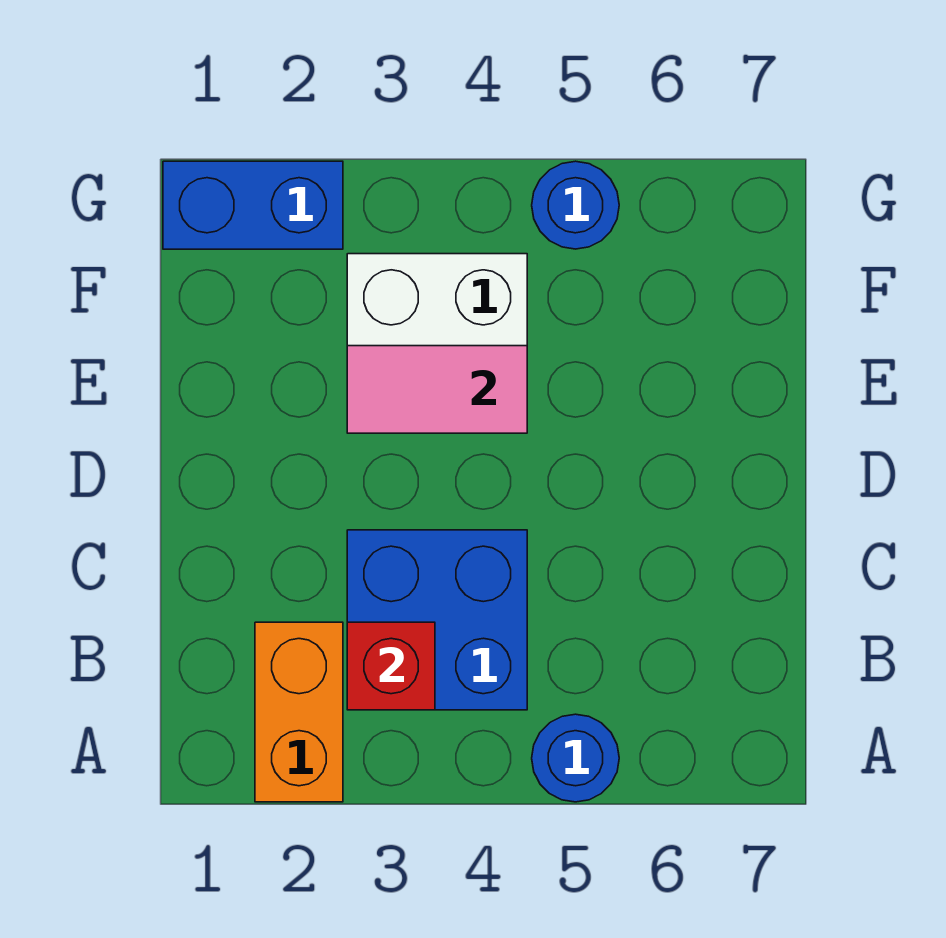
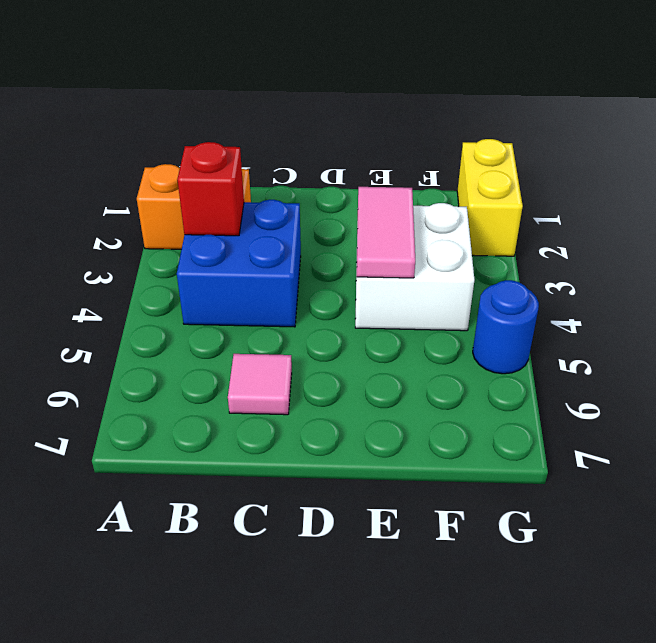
blue round brick A5 level 1 -> none
none -> pink tile C6 level 1
blue brick G1:G2 level 1 -> yellow brick G1:G2 level 1

